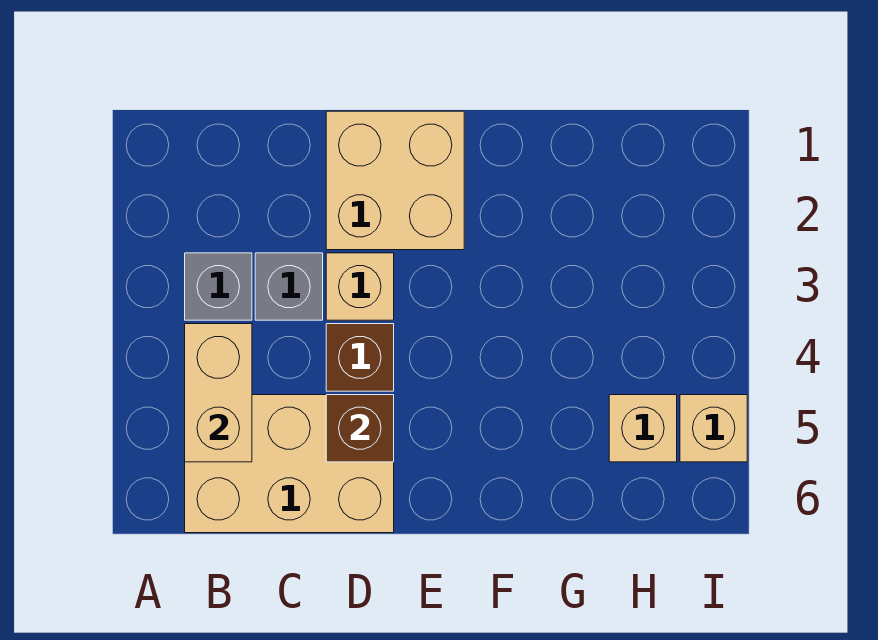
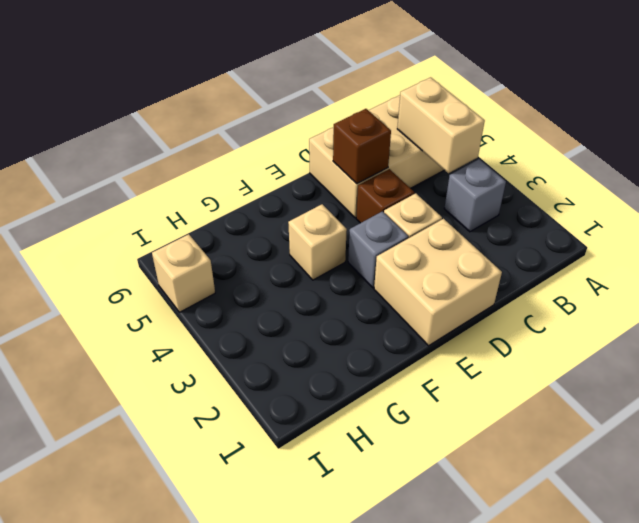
grey brick C3 level 1 -> grey brick E3 level 1
tan brick H5 level 1 -> tan brick F4 level 1

